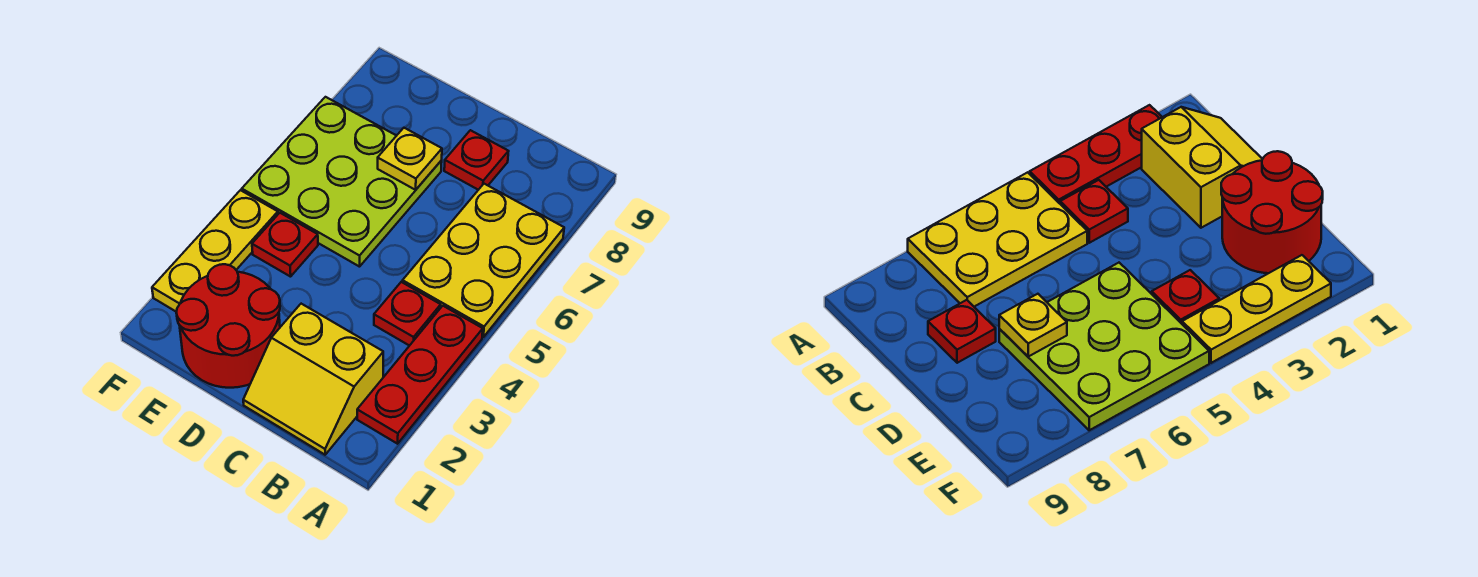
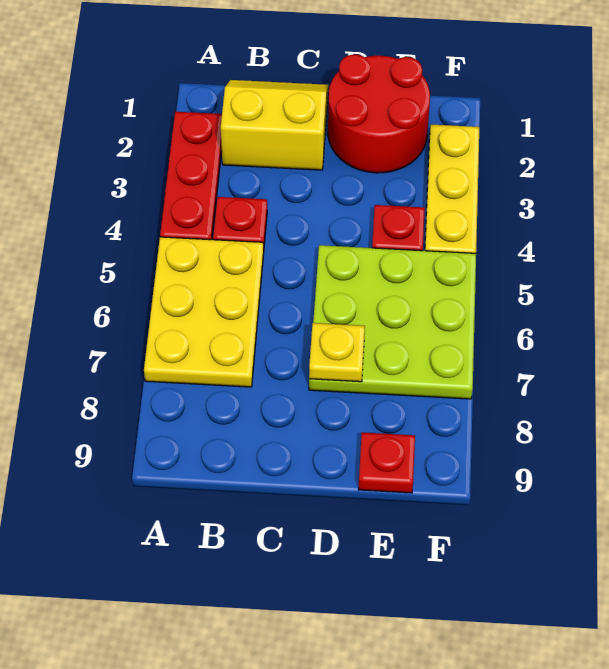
red plate C8 level 1 -> red plate E9 level 1

